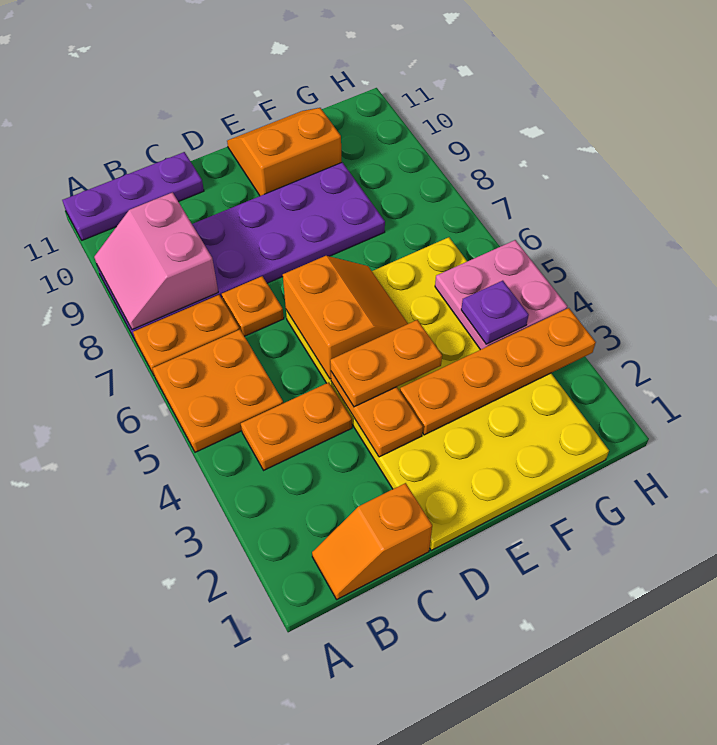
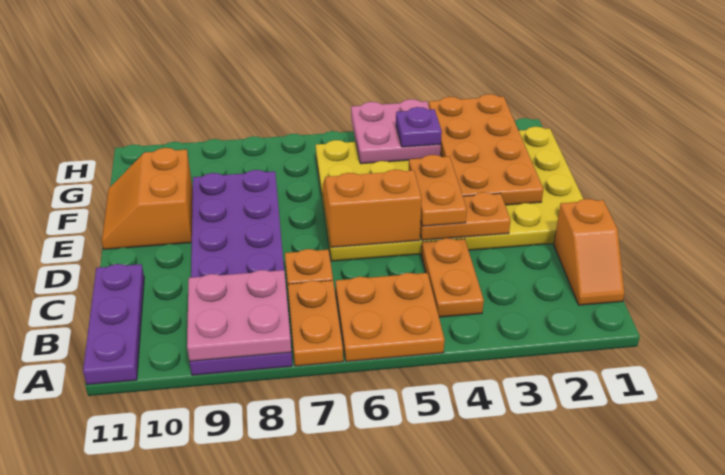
pink slope A8:B9 level 2 top B -> pink plate A8:B9 level 2
orange plate E3:H3 level 2 -> orange plate E2:H3 level 2

